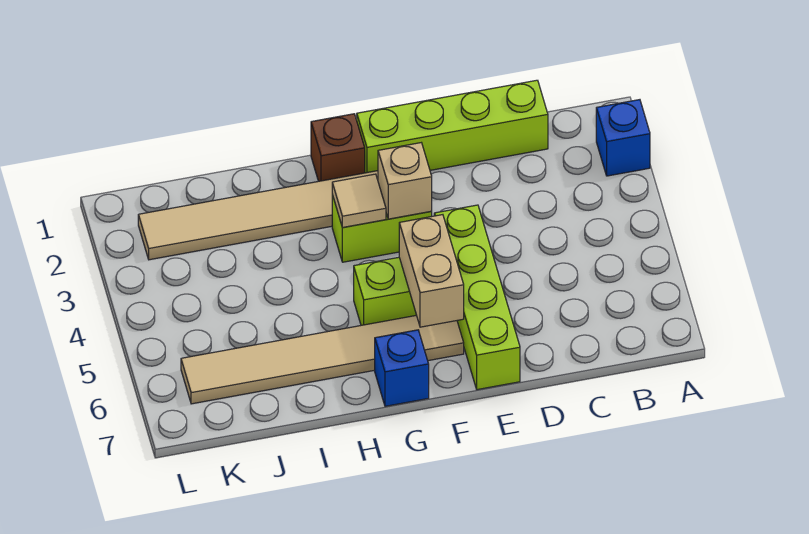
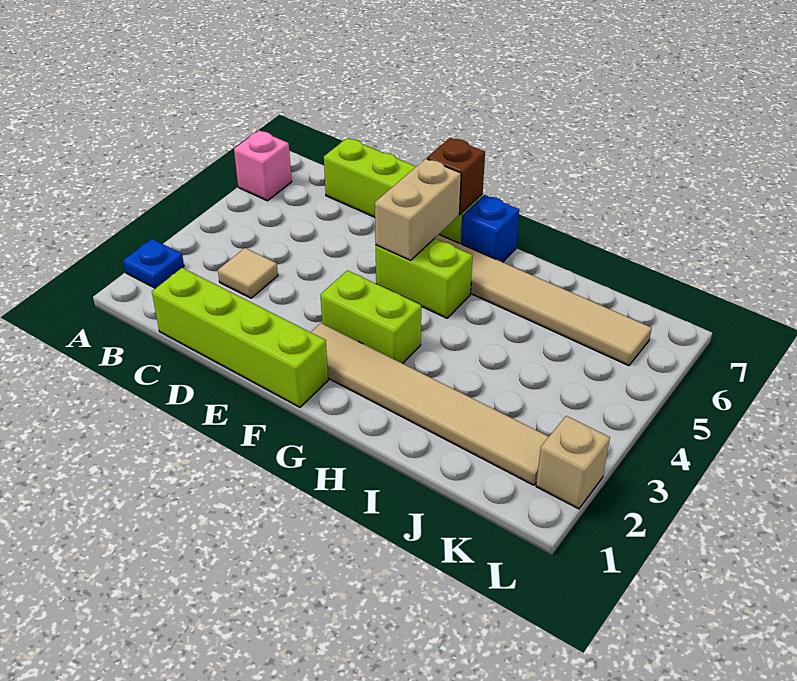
blue brick A2 level 1 -> blue plate A2 level 1
none -> pink brick A6 level 1
lime brick E4:E7 level 1 -> lime brick C7:F7 level 1
tan brick F3 level 2 -> tan brick L2 level 1
brown brick G1 level 1 -> brown brick F7 level 2
tan tile G3 level 2 -> tan tile C3 level 1

